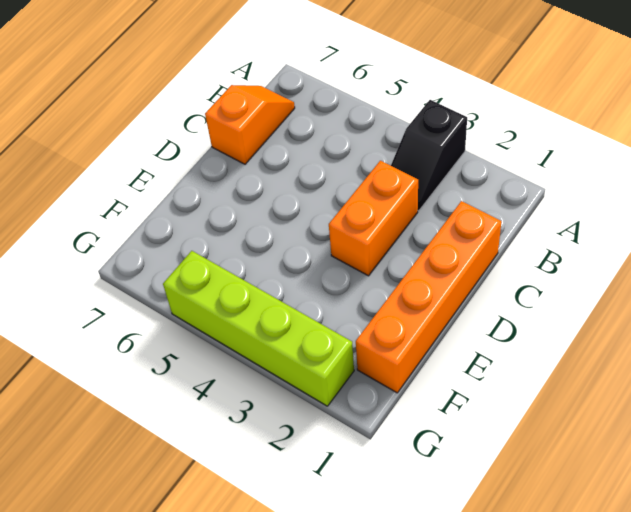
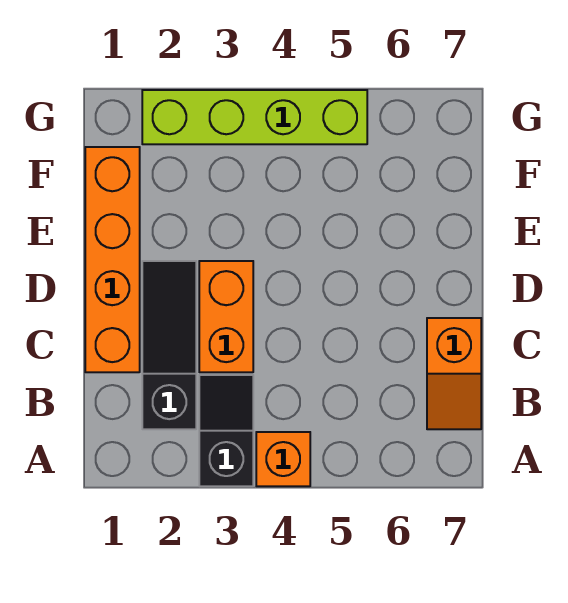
none -> orange brick A4 level 1
none -> black slope B2:D2 level 1 top B

